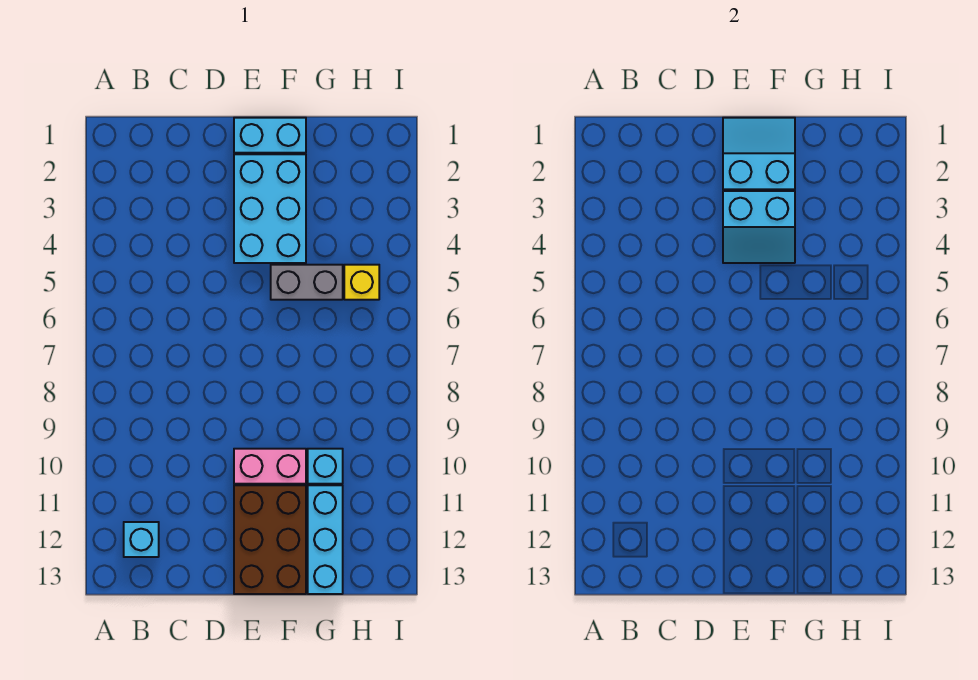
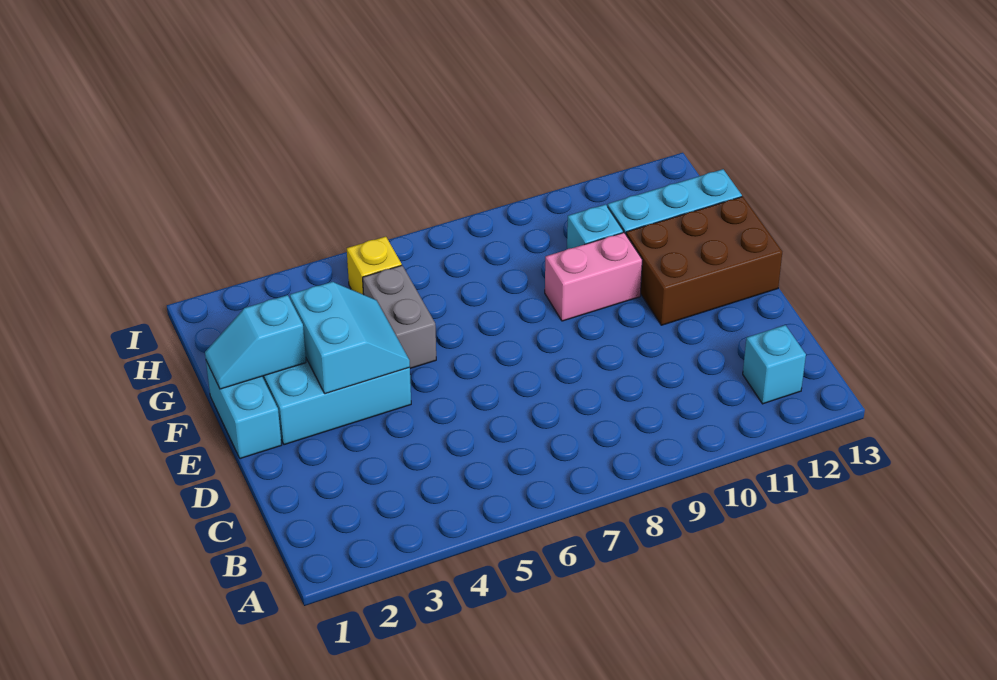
cyan slope E1:F2 level 2 top 2 -> cyan slope F1:F2 level 2 top 2
pink brick E10:F10 level 1 -> pink brick F9:F10 level 1

